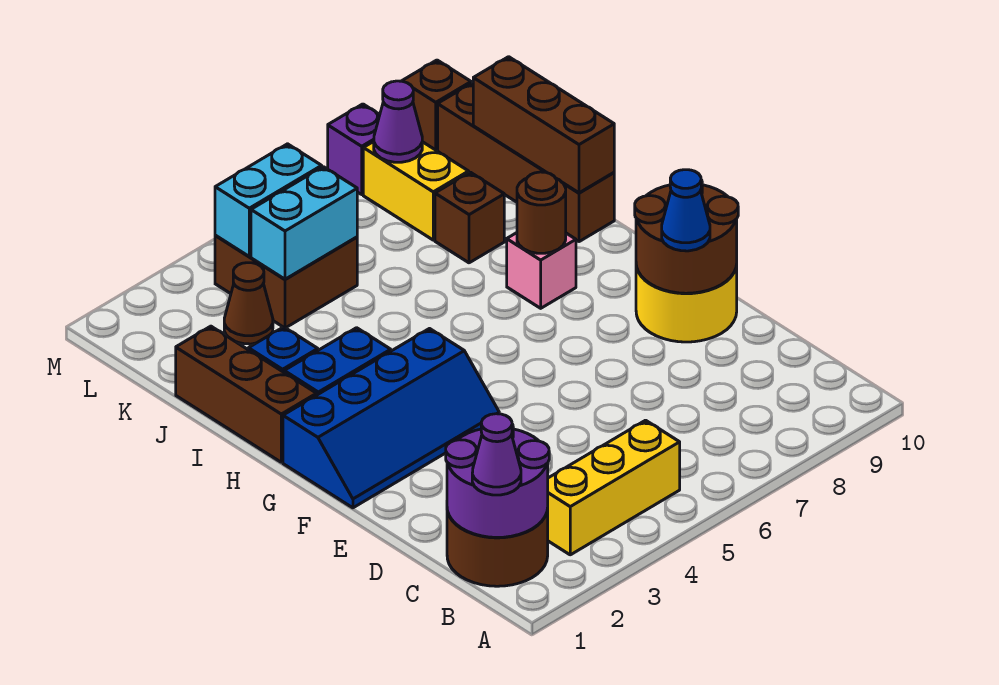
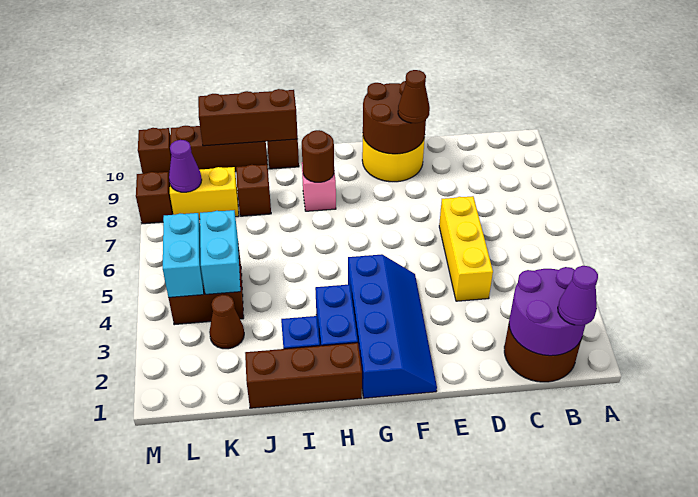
yellow brick B3:B5 level 1 -> yellow brick D4:D6 level 1
blue cone E9 level 3 -> brown cone E9 level 3
purple brick M8 level 1 -> brown brick M8 level 1

